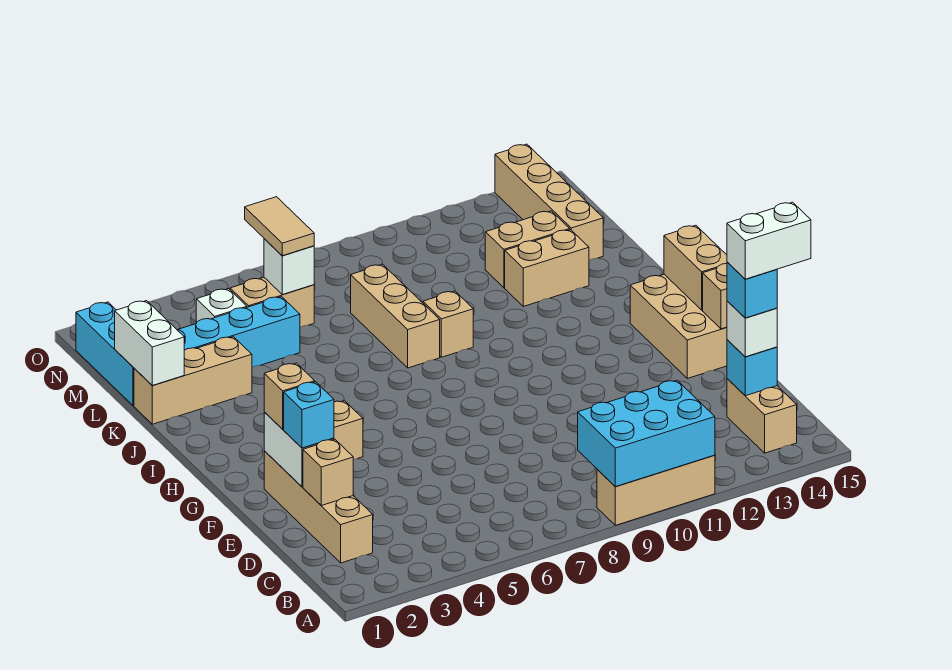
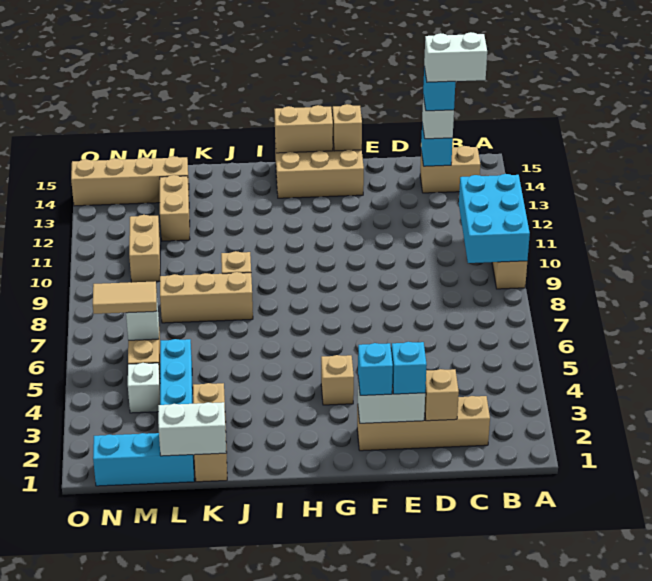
white brick C14:C15 level 5 -> white brick B14:C14 level 5
tan brick F2 level 3 -> cyan brick F2 level 3
tan brick K12:K13 level 1 -> tan brick M10:M11 level 1

